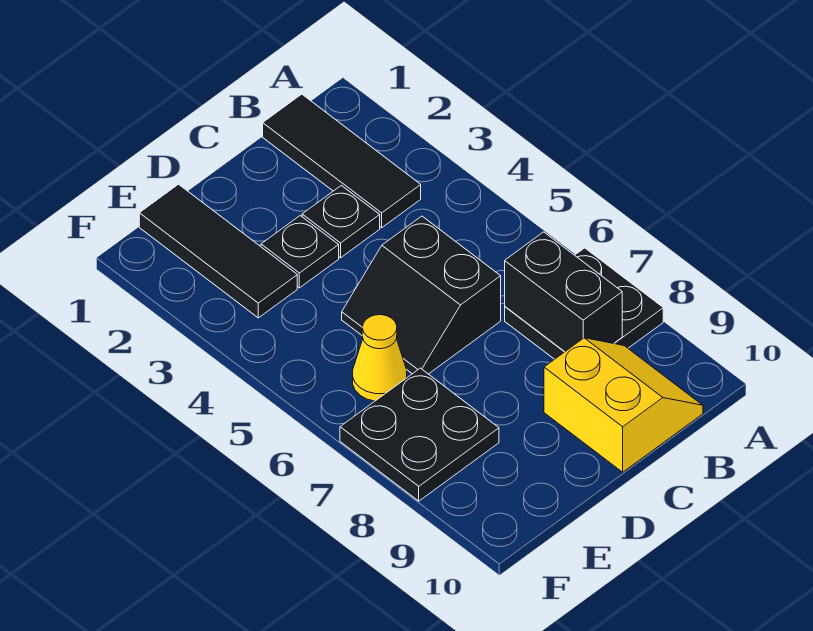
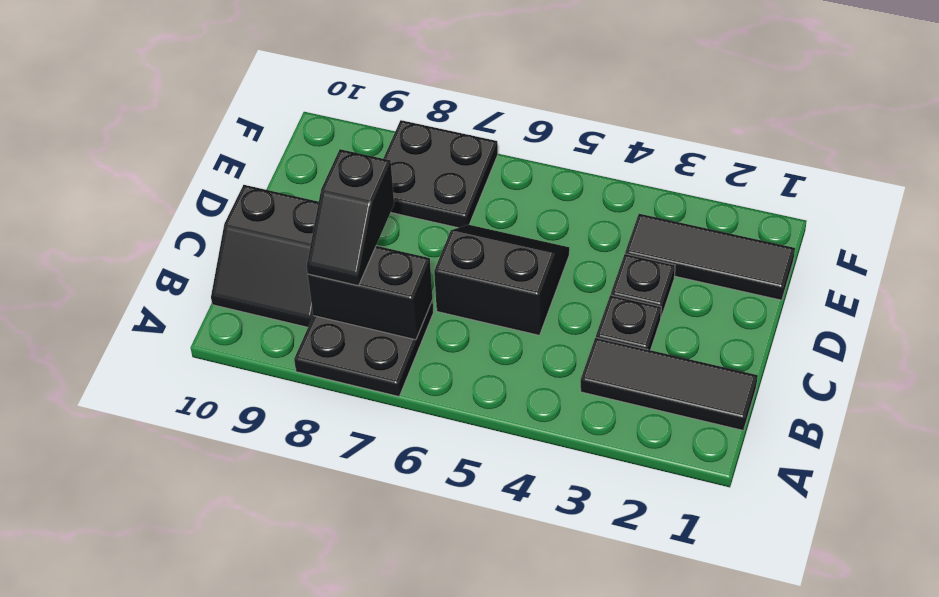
none -> black slope B8:C8 level 3 top C
yellow slope B9:C10 level 1 top C -> black slope B9:C10 level 1 top C
yellow cone E6 level 1 -> none

